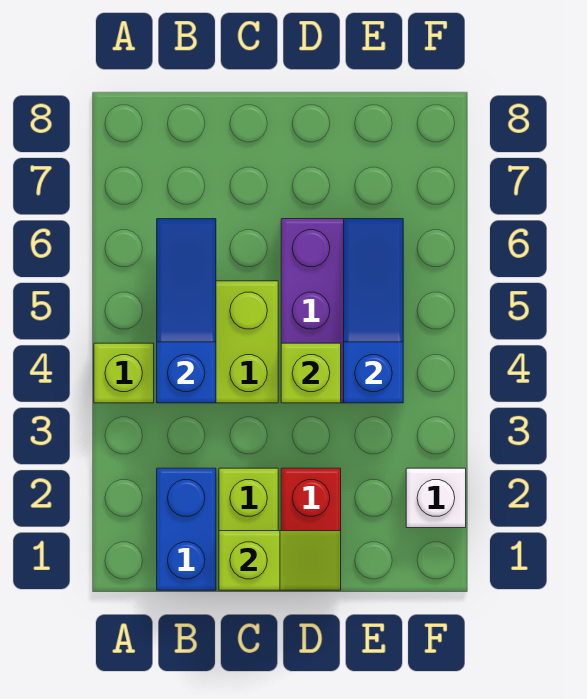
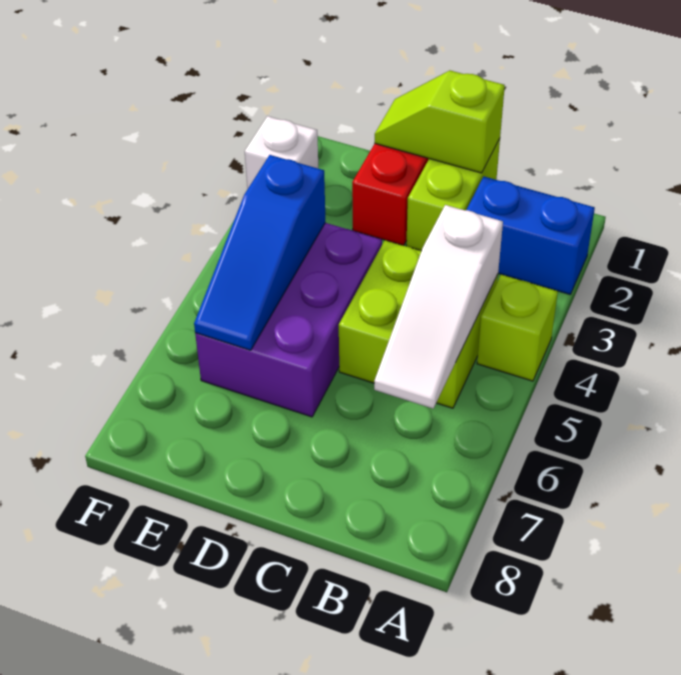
blue brick B1:B2 level 1 -> blue brick A2:B2 level 1
blue slope B4:B6 level 2 top 4 -> white slope B4:B6 level 2 top 4
lime brick D4 level 2 -> none

